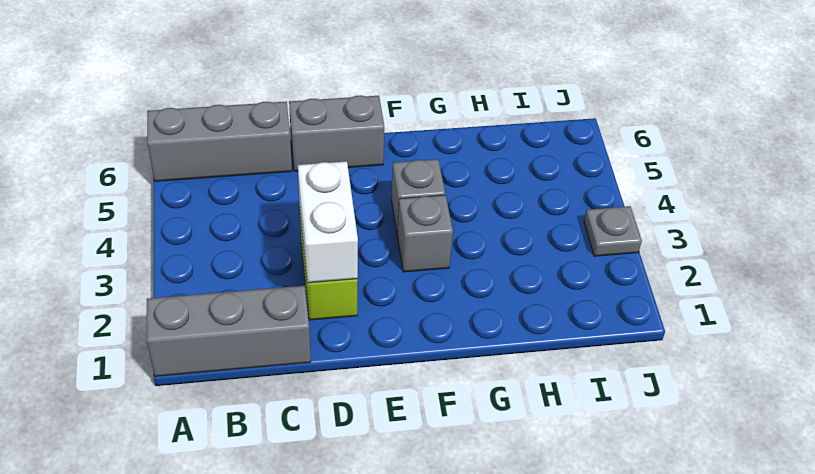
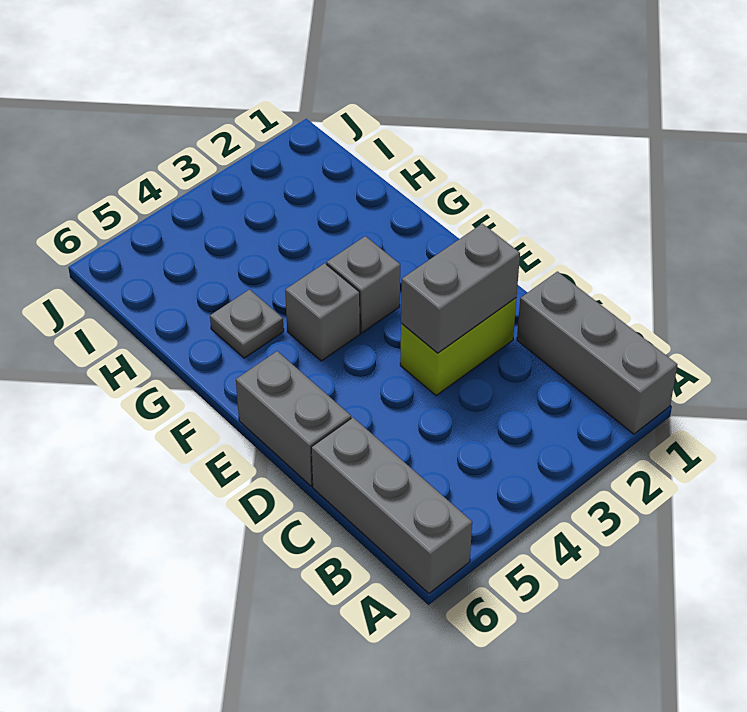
white brick D2:D3 level 2 -> grey brick D2:D3 level 2
grey plate J3 level 1 -> grey plate G5 level 1

